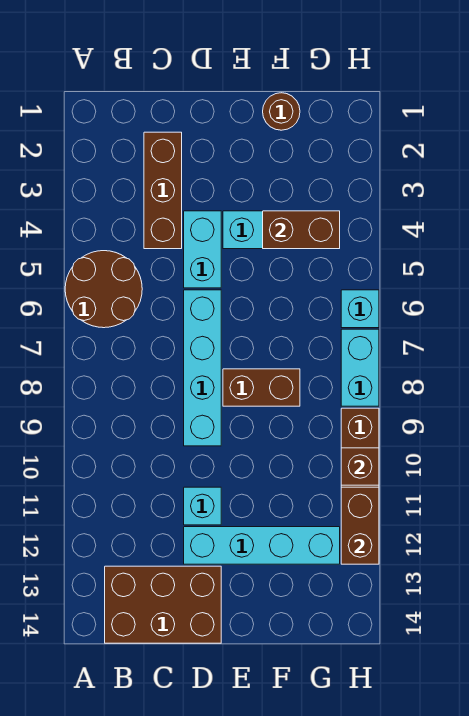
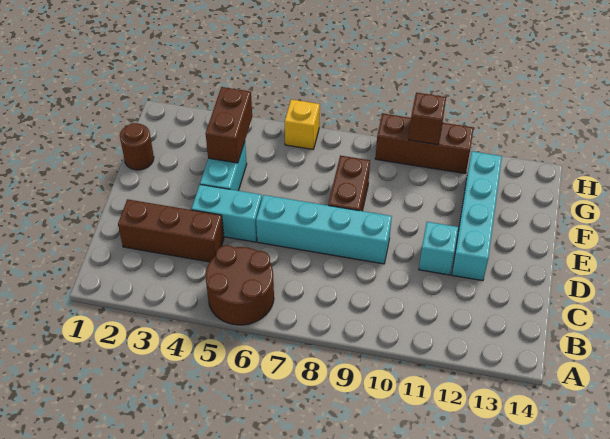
brown brick B13:D14 level 1 -> none
cyan brick H6 level 1 -> yellow brick H6 level 1
cyan brick H7:H8 level 1 -> none
brown brick H11:H12 level 2 -> none

